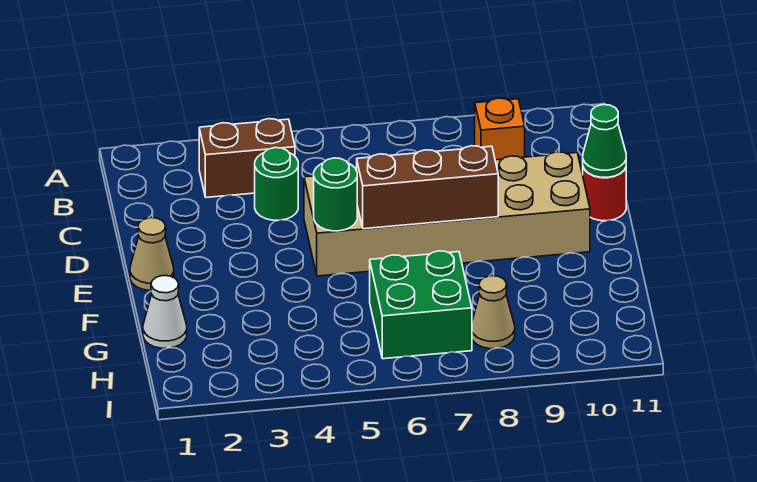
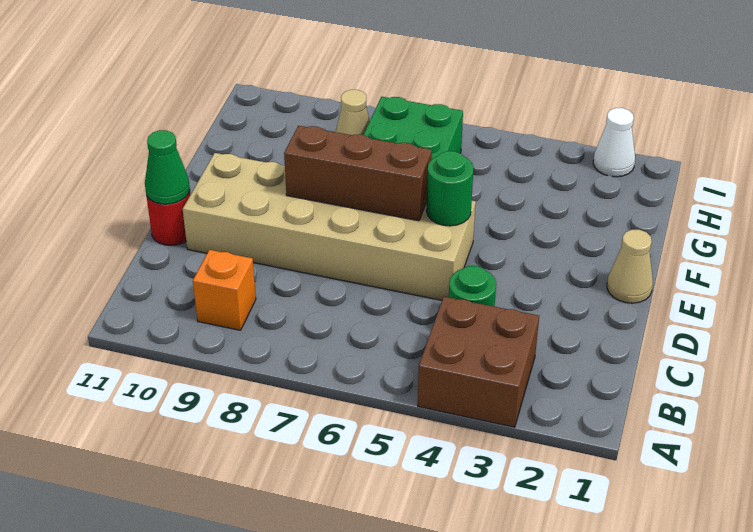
brown brick B3:B4 level 1 -> brown brick A3:B4 level 1
white cone G1 level 1 -> white cone I2 level 1

